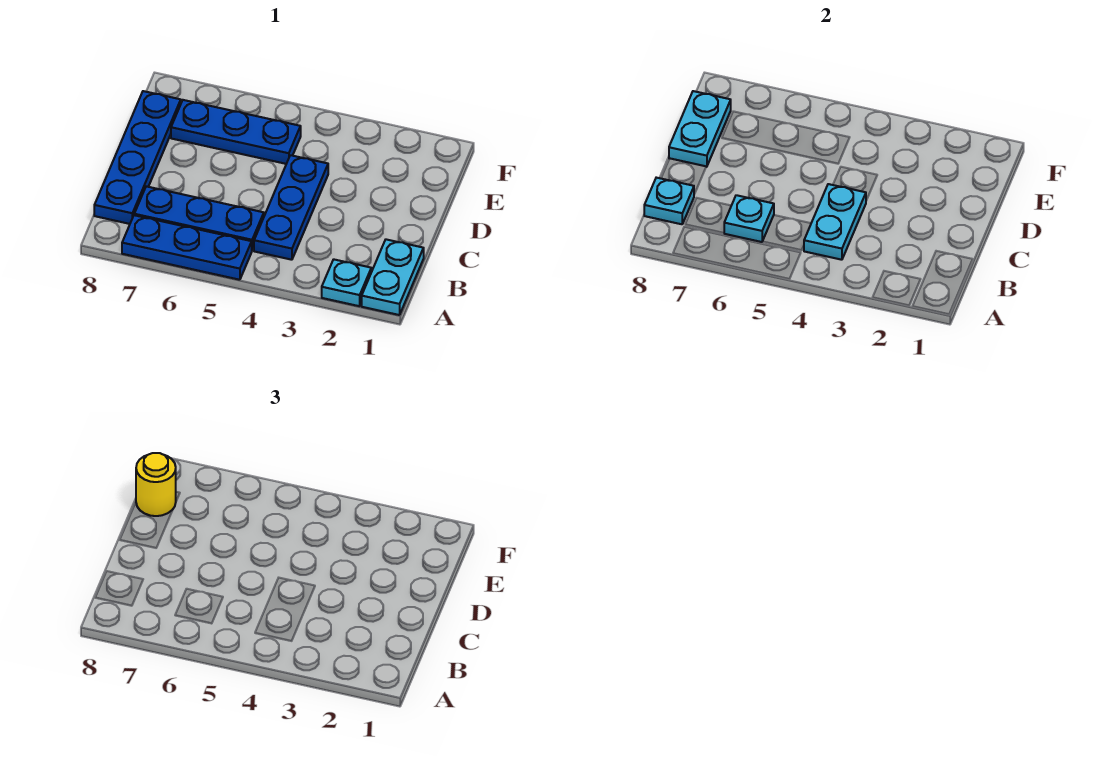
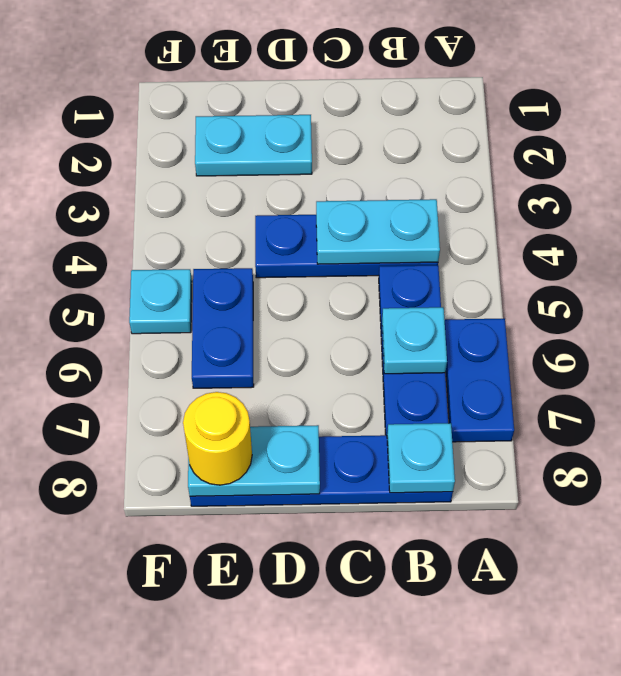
cyan plate A1:B1 level 1 -> cyan plate D2:E2 level 1
cyan plate A2 level 1 -> cyan plate F5 level 1
blue plate A5:A7 level 1 -> blue plate A6:A7 level 1
blue plate E5:E7 level 1 -> blue plate E5:E6 level 1

